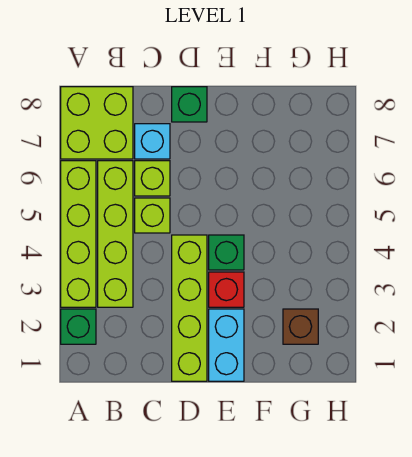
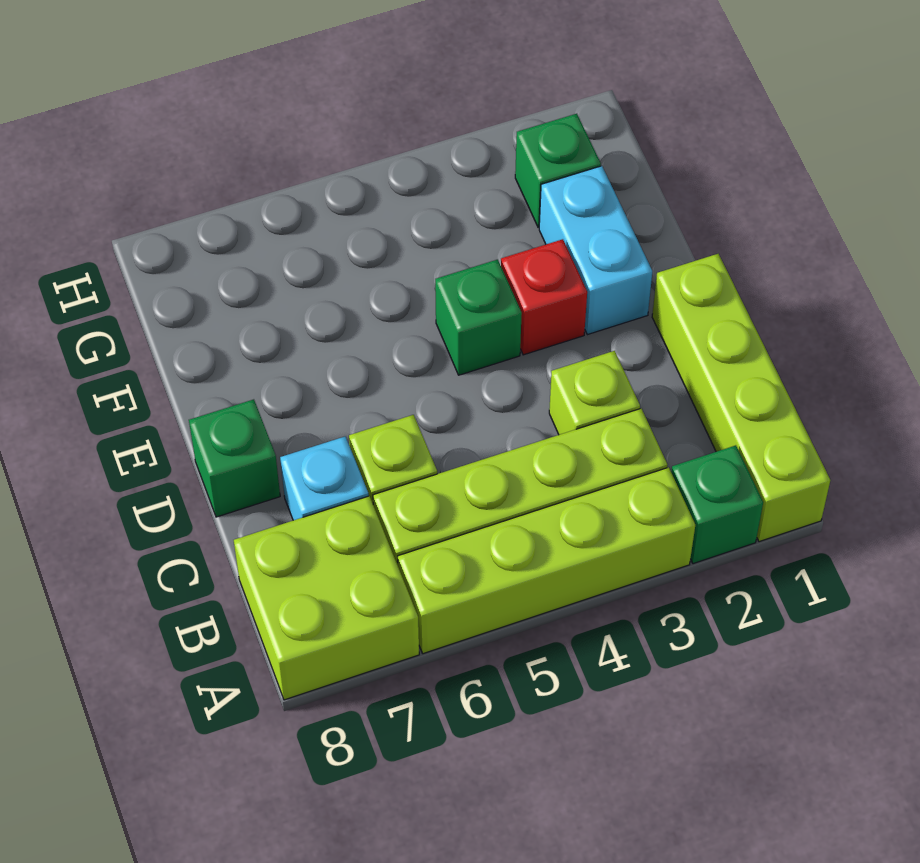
lime brick C5 level 1 -> lime brick C3 level 1
lime brick D1:D4 level 1 -> lime brick A1:D1 level 1
cyan brick E1:E2 level 1 -> cyan brick E2:F2 level 1
brown brick G2 level 1 -> green brick G2 level 1

